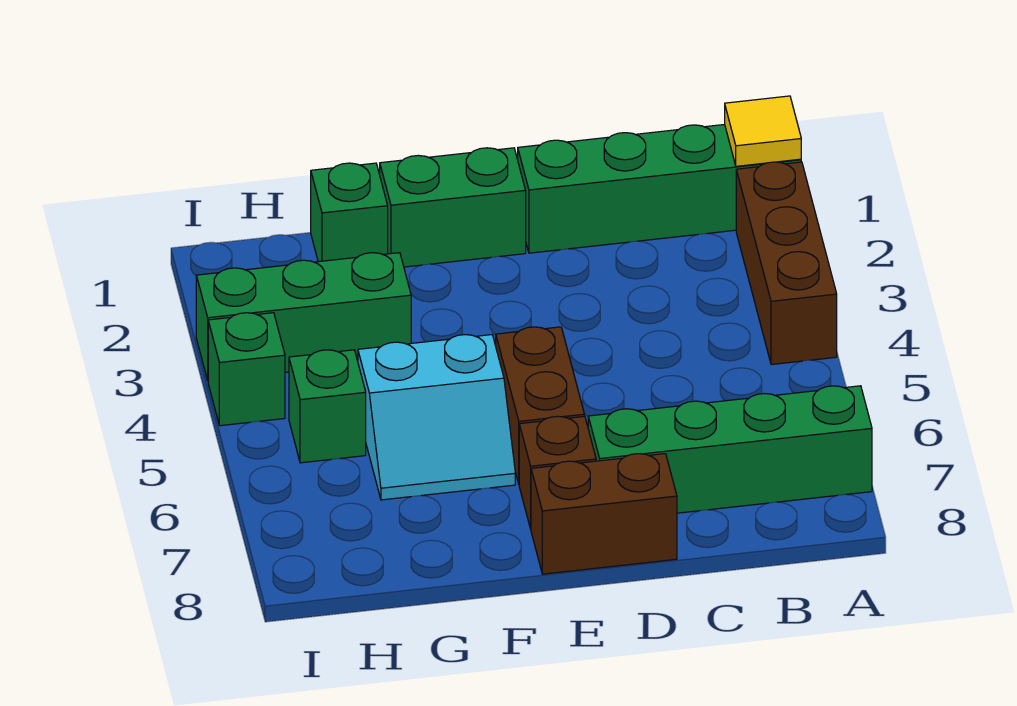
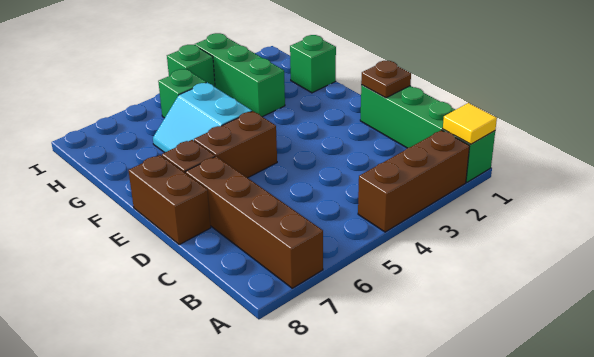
green brick A7:D7 level 1 -> brown brick A7:D7 level 1
none -> brown plate D1 level 2
green brick E1:F1 level 1 -> none

